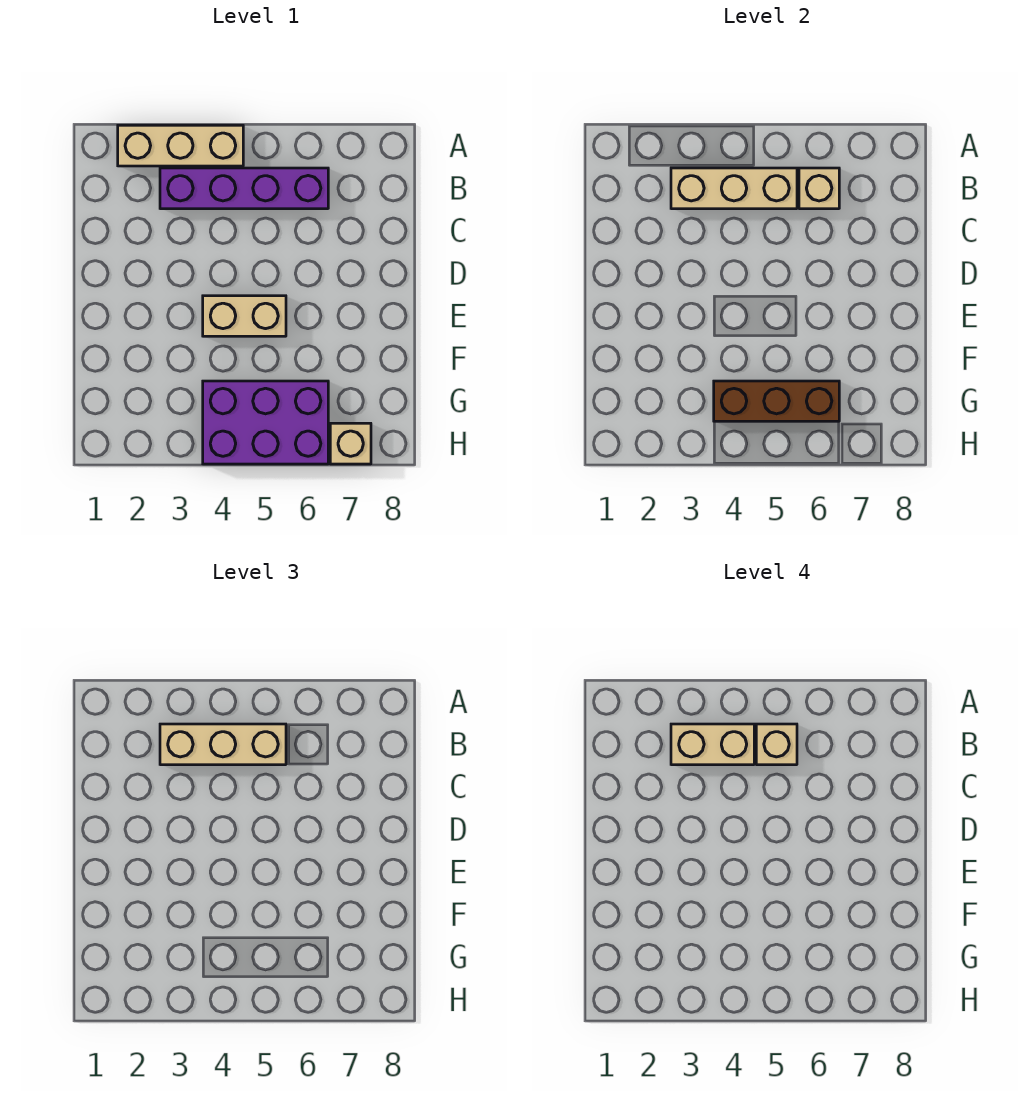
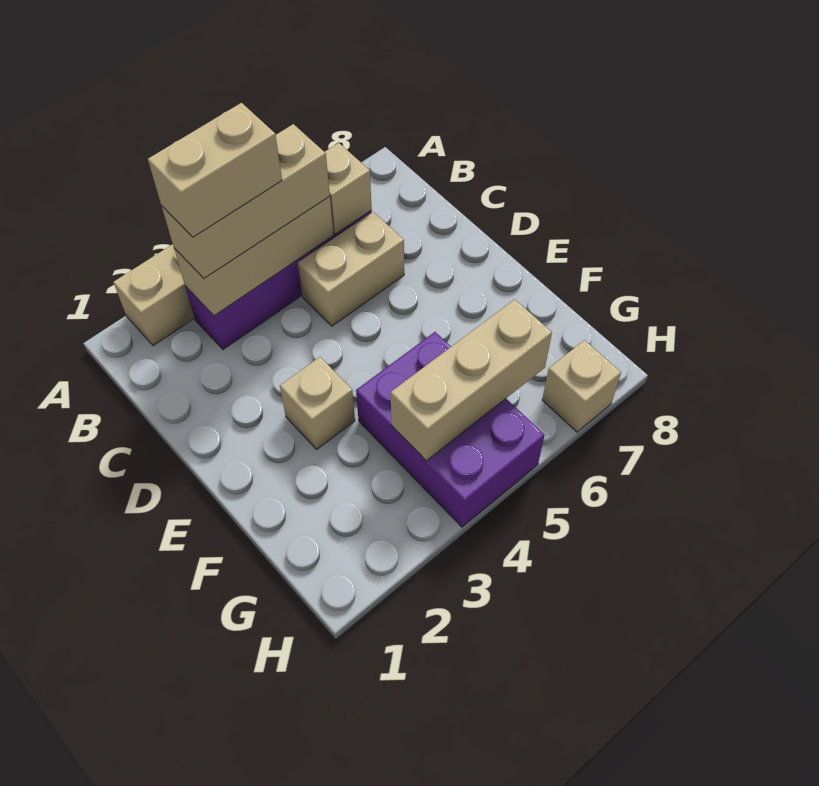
tan brick B5 level 4 -> tan brick E3 level 1
tan brick E4:E5 level 1 -> tan brick C5:C6 level 1
purple brick G4:H6 level 1 -> purple brick F4:H5 level 1
brown brick G4:G6 level 2 -> tan brick G4:G6 level 2

